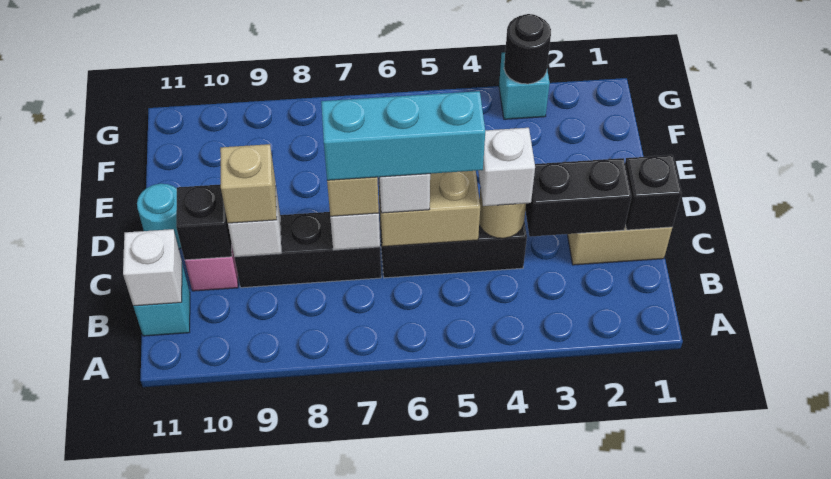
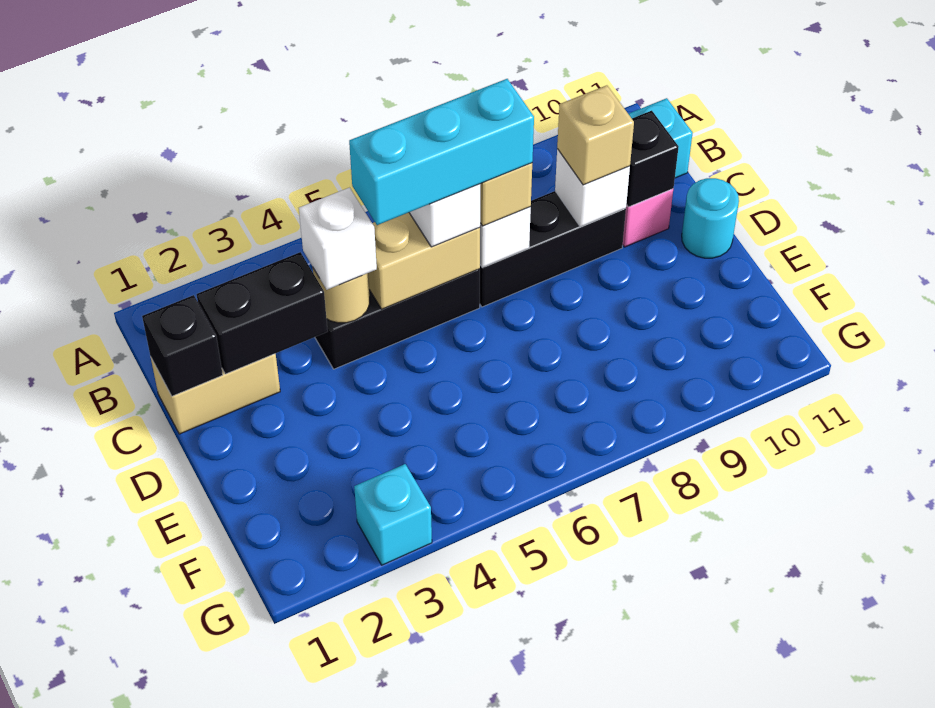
white brick B11 level 2 -> none
black round brick G3 level 2 -> none

